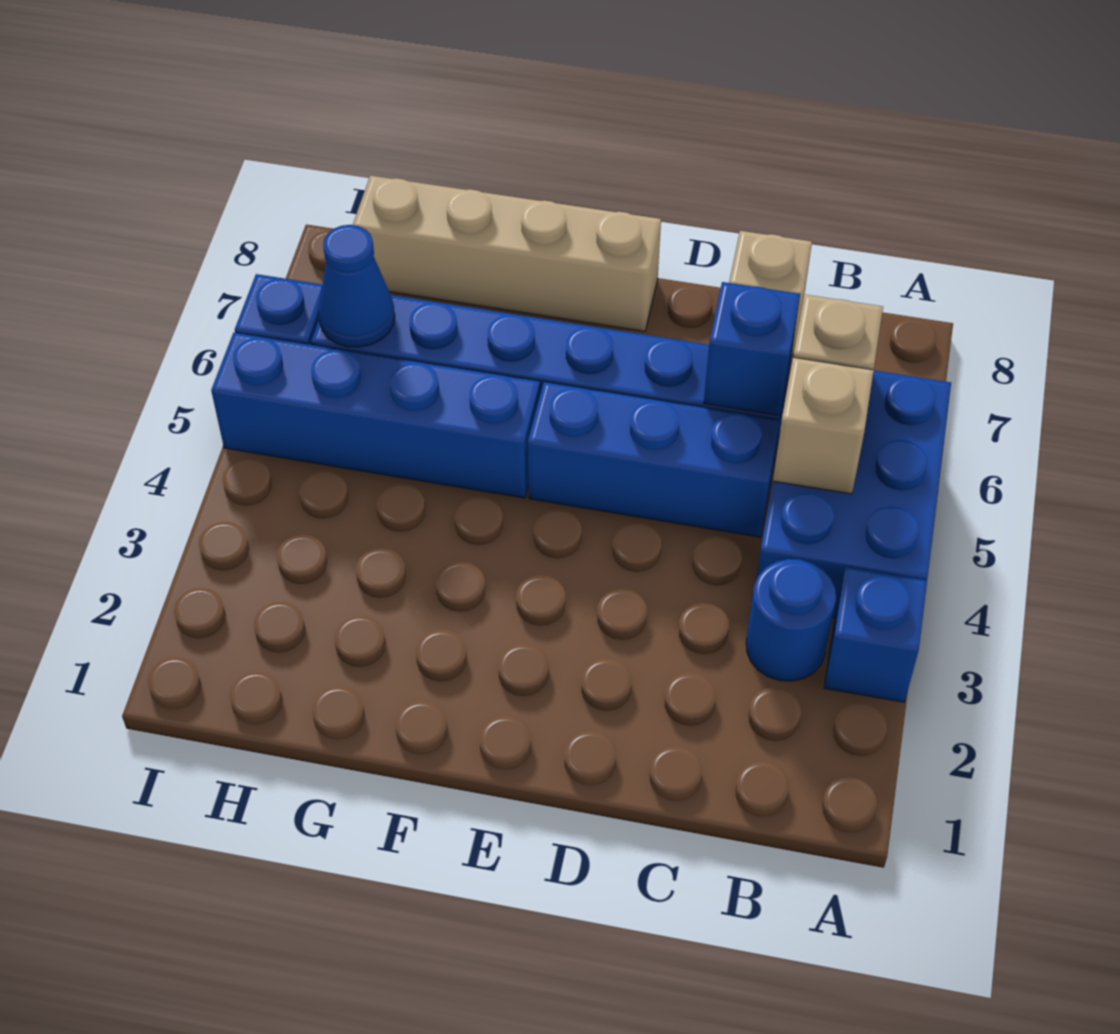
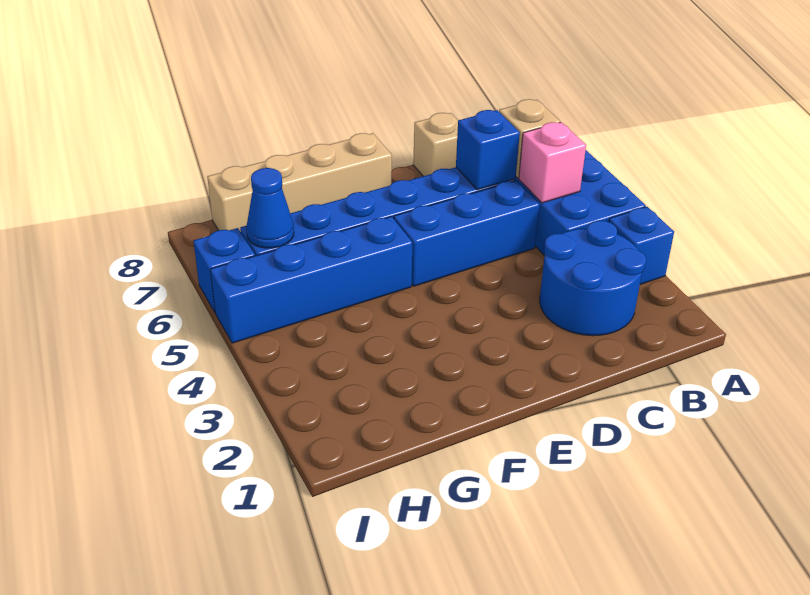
blue round brick B3 level 1 -> blue round brick B2:C3 level 1
tan brick B5 level 2 -> pink brick B5 level 2

